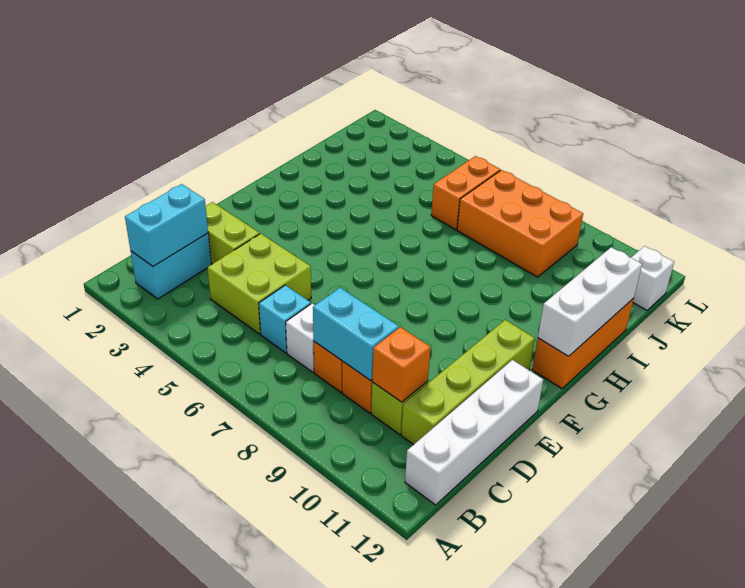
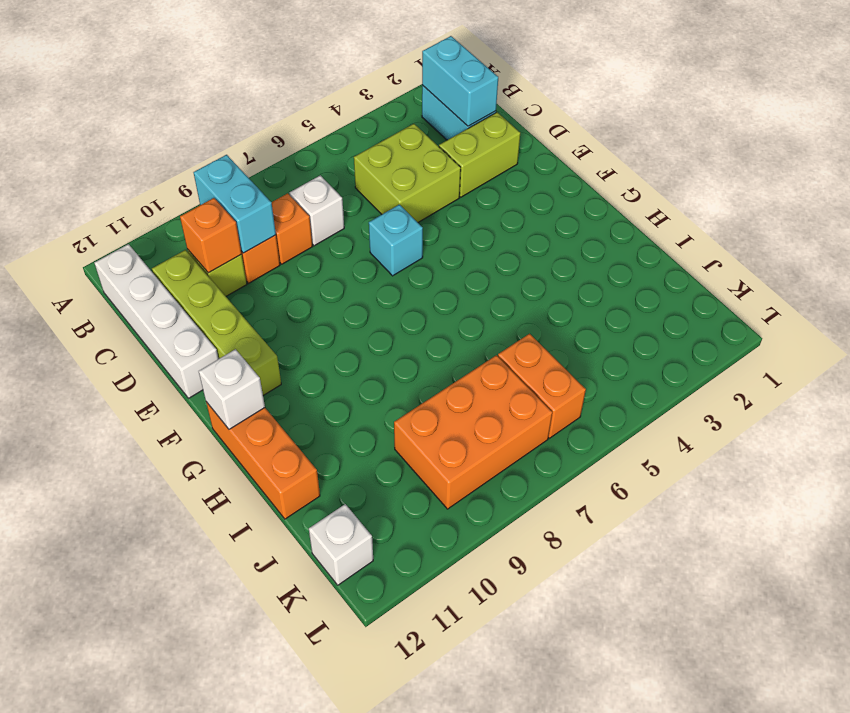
cyan brick C6 level 1 -> cyan brick E6 level 1
cyan brick C8:C9 level 2 -> cyan brick B9:C9 level 2
white brick G12:I12 level 2 -> white brick G12 level 2

